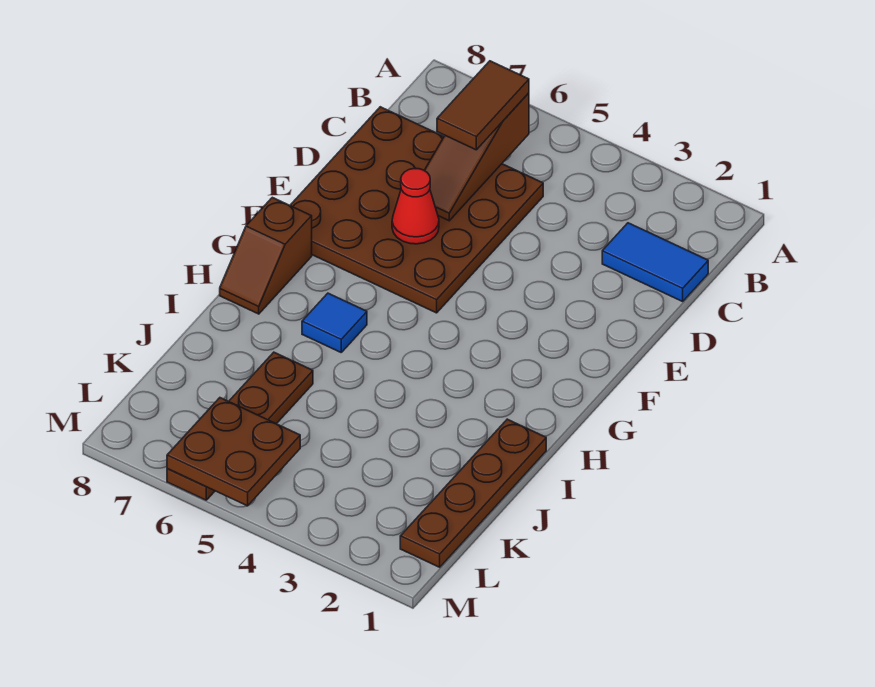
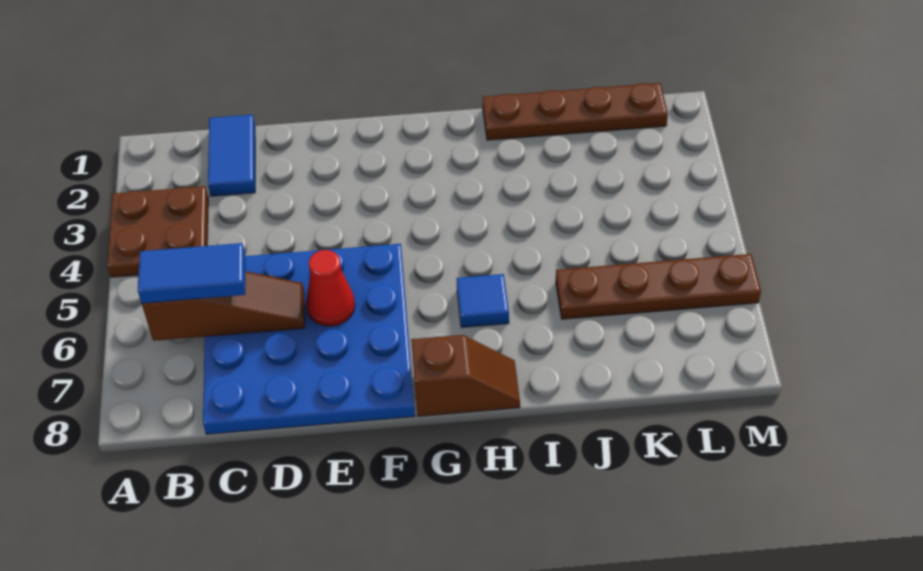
brown tile B6:C6 level 3 -> blue tile B6:C6 level 3
brown plate C5:F8 level 1 -> blue plate C5:F8 level 1
brown plate L5:M6 level 2 -> brown plate A3:B4 level 1

